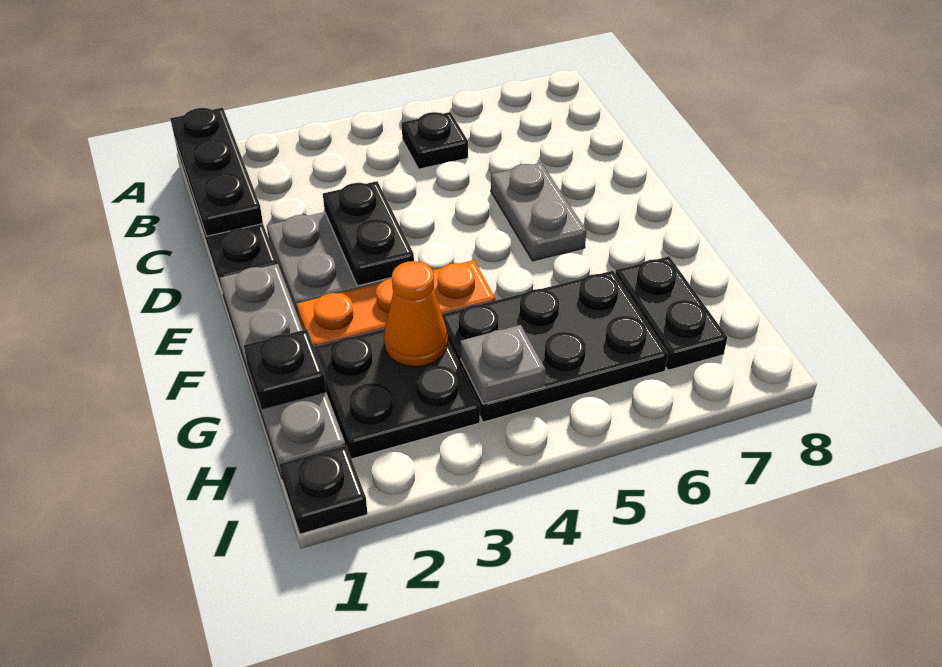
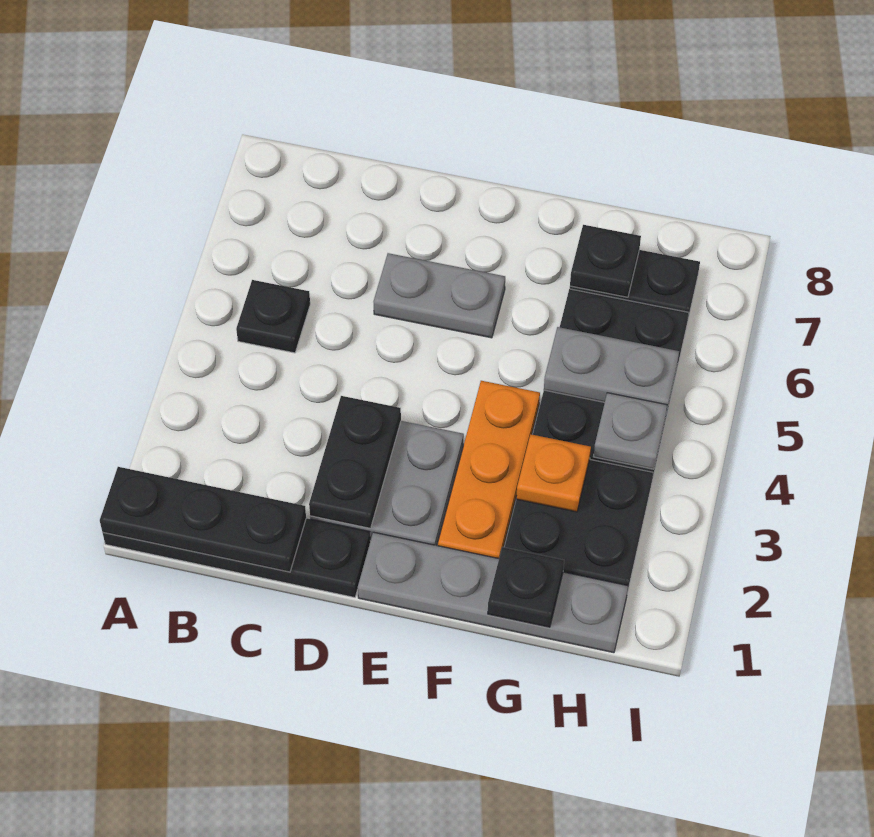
black plate D3:E3 level 2 -> black plate D2:D3 level 2
orange cone G3 level 2 -> orange plate G3 level 2
none -> grey plate G5:H5 level 2
black plate I1 level 1 -> black plate G7 level 2

